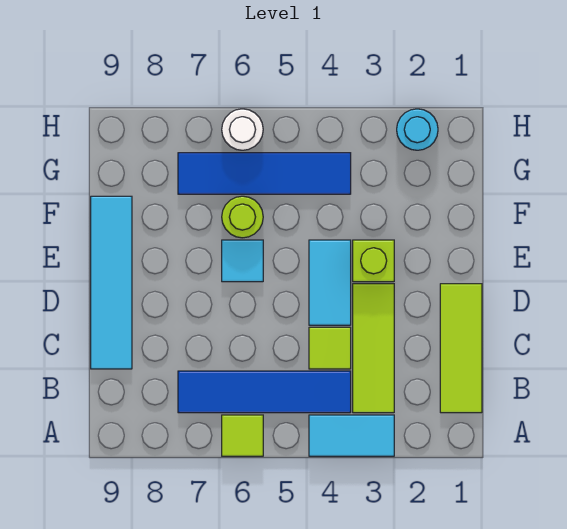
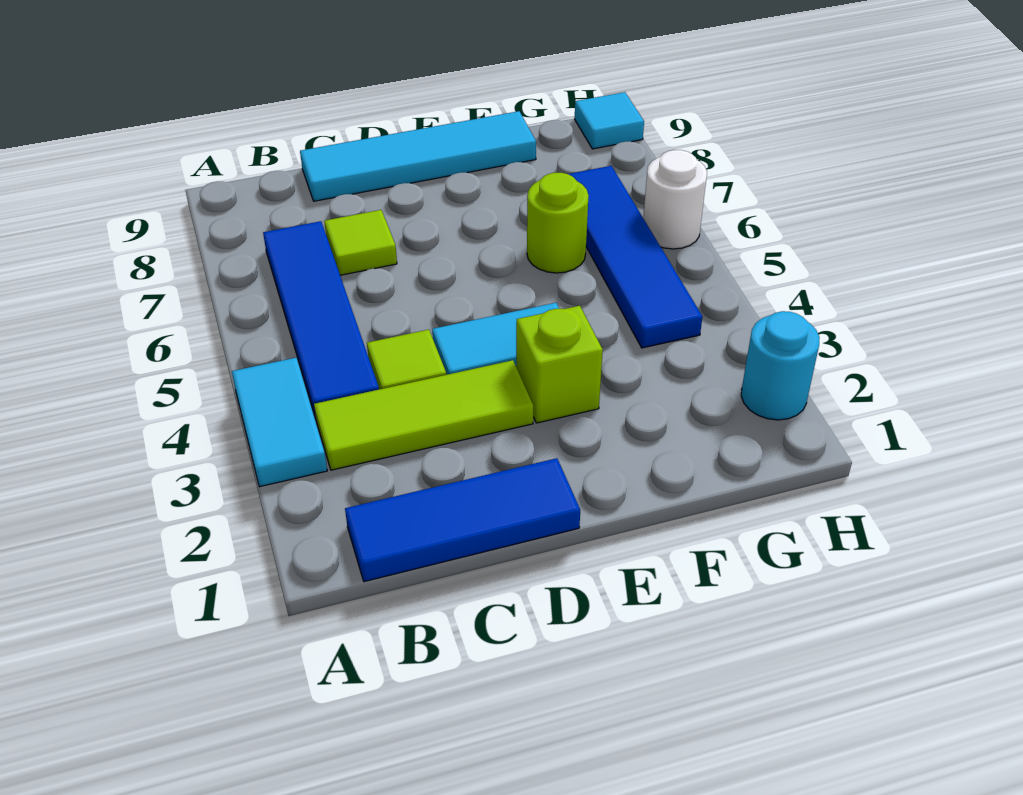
lime tile A6 level 1 -> lime tile C7 level 1
lime tile B1:D1 level 1 -> blue tile B1:D1 level 1
cyan tile E6 level 1 -> cyan tile H9 level 1

